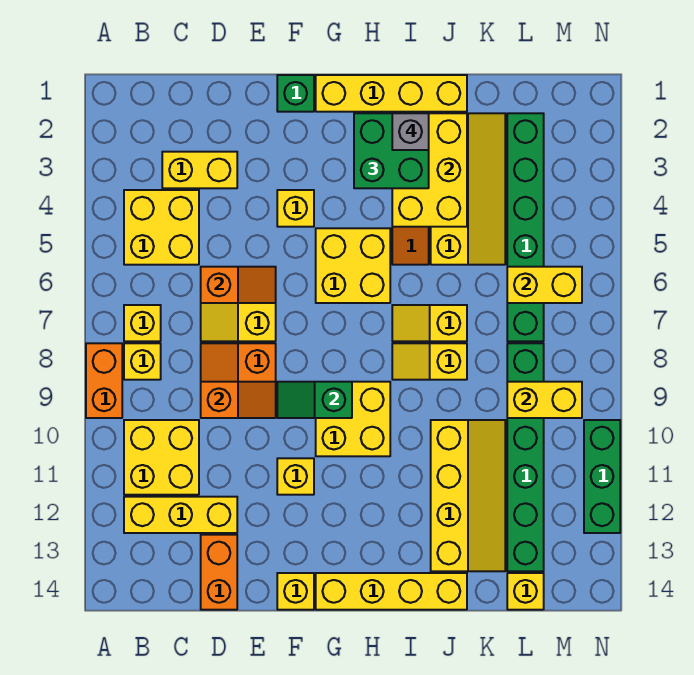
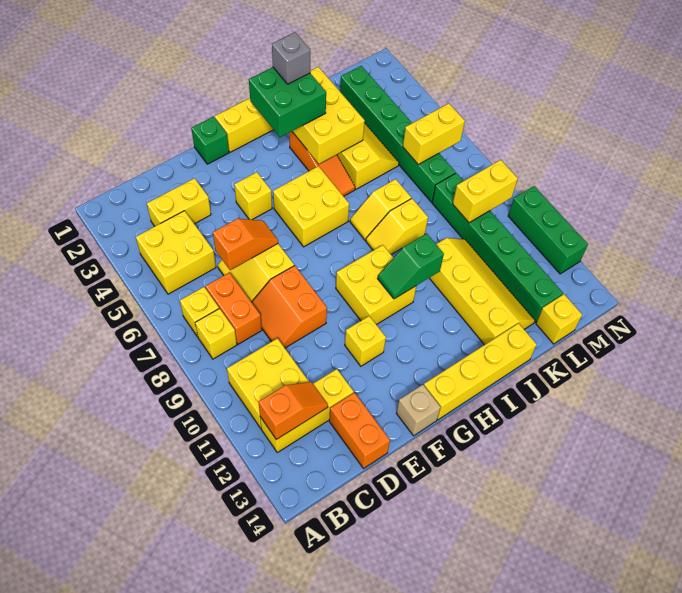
orange brick A8:A9 level 1 -> orange brick C7:C8 level 1
orange slope D9:E9 level 2 top D -> orange slope B12:C12 level 2 top B
green slope F9:G9 level 2 top G -> green slope H10:I10 level 2 top I
yellow brick F14 level 1 -> tan brick F14 level 1

